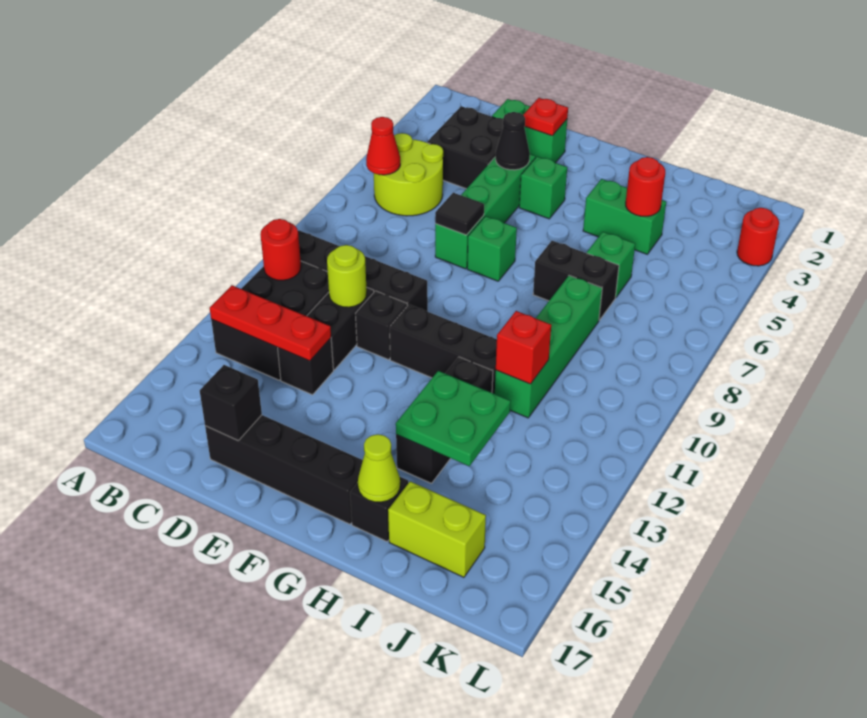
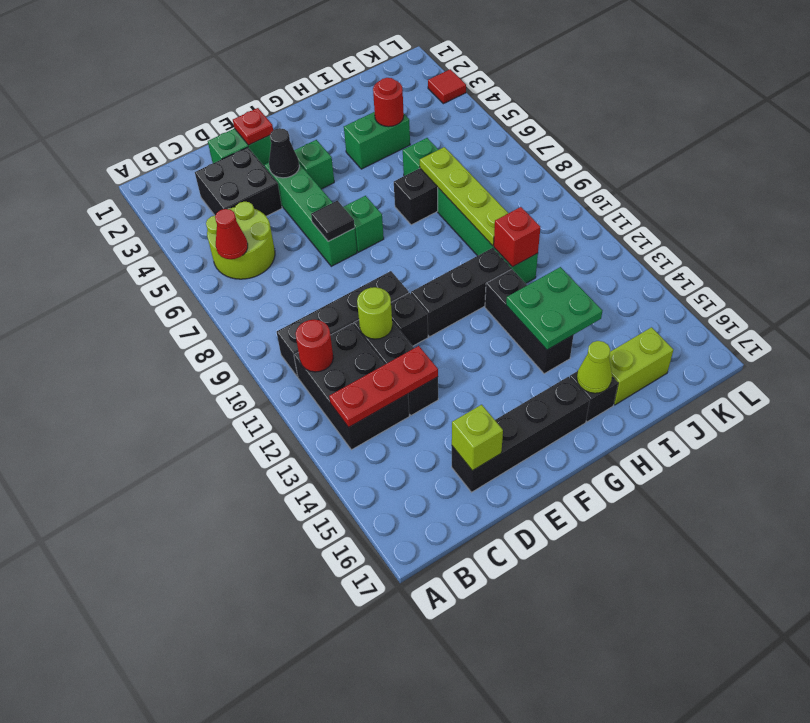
black brick D16 level 2 -> lime brick D16 level 2
none -> lime plate I7:I10 level 2
red round brick L3 level 1 -> red tile L3 level 1

